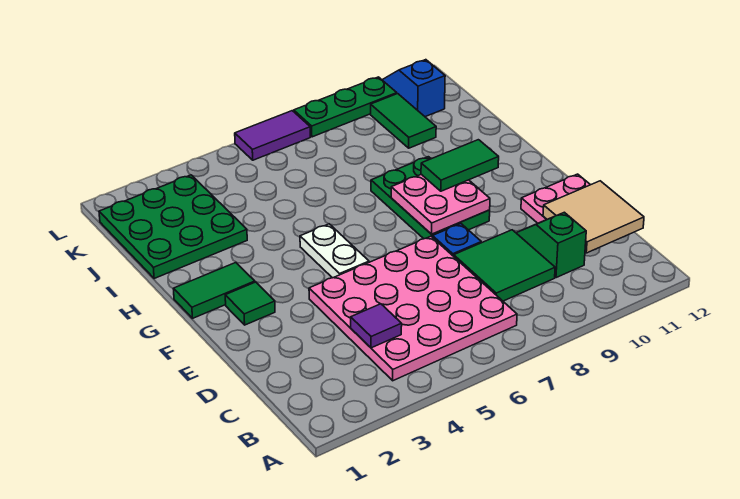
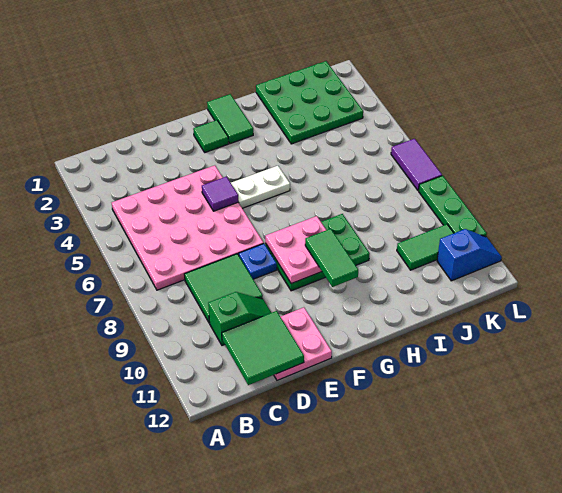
purple tile C4 level 2 -> purple tile E5 level 2
tan tile C11:D12 level 2 -> green tile C11:D12 level 2

